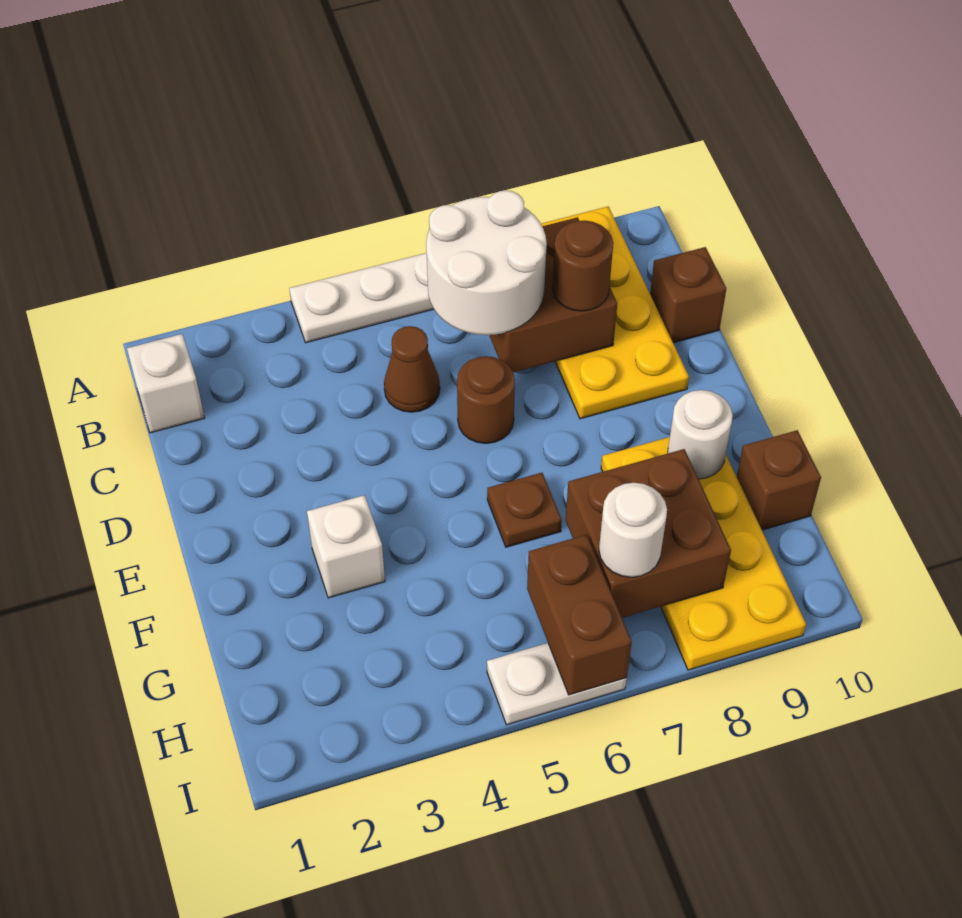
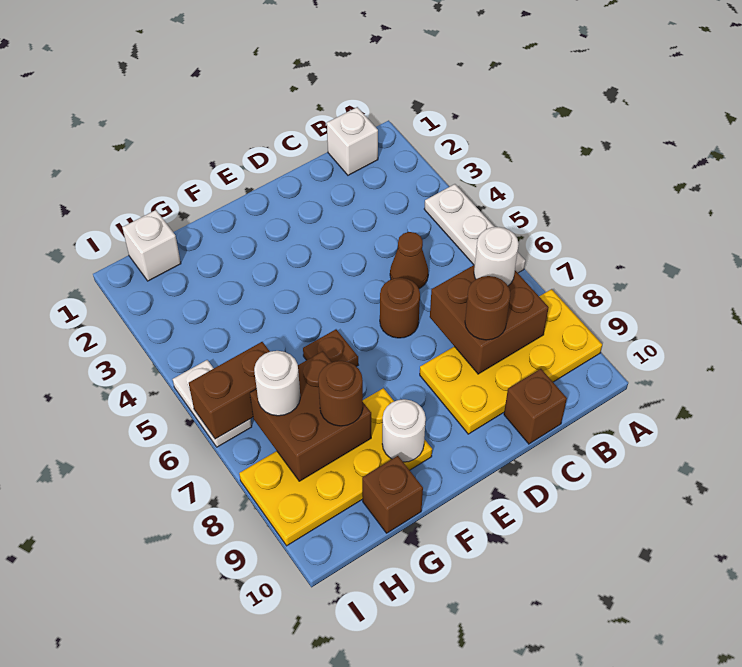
white round brick B6:C7 level 3 -> white round brick B7 level 3
white brick F3 level 1 -> white brick H1 level 1
none -> brown round brick G8 level 3

